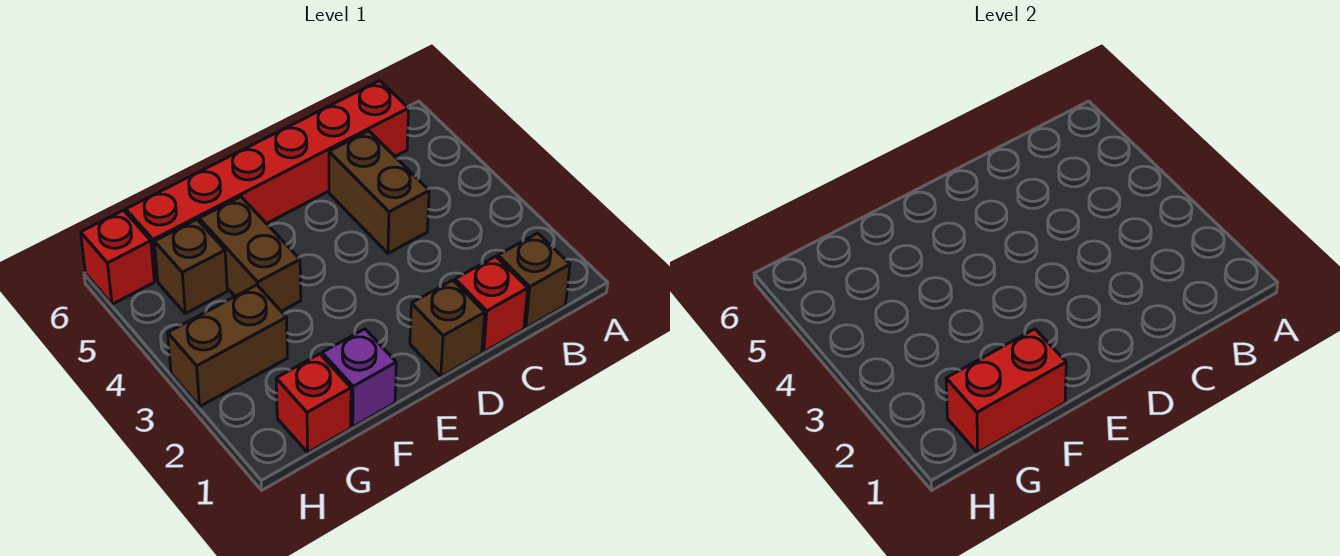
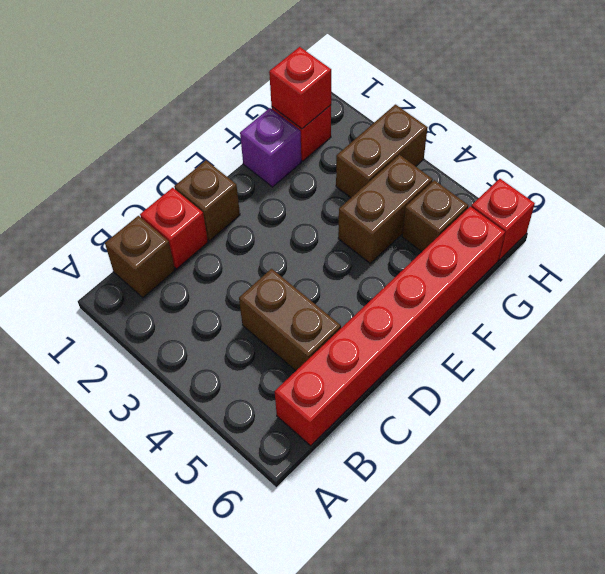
red brick F1:G1 level 2 -> red brick G1 level 2
brown brick F4:F5 level 1 -> brown brick F4:G4 level 1

